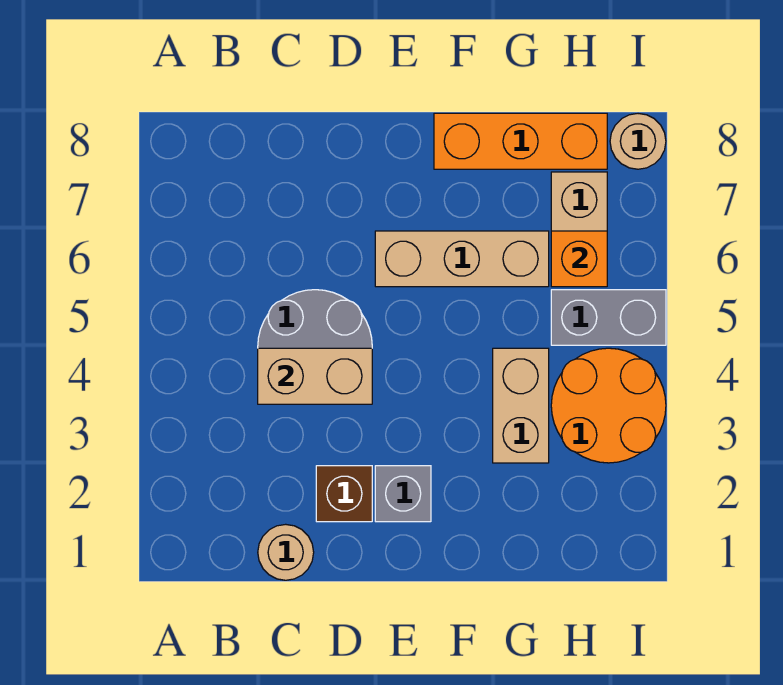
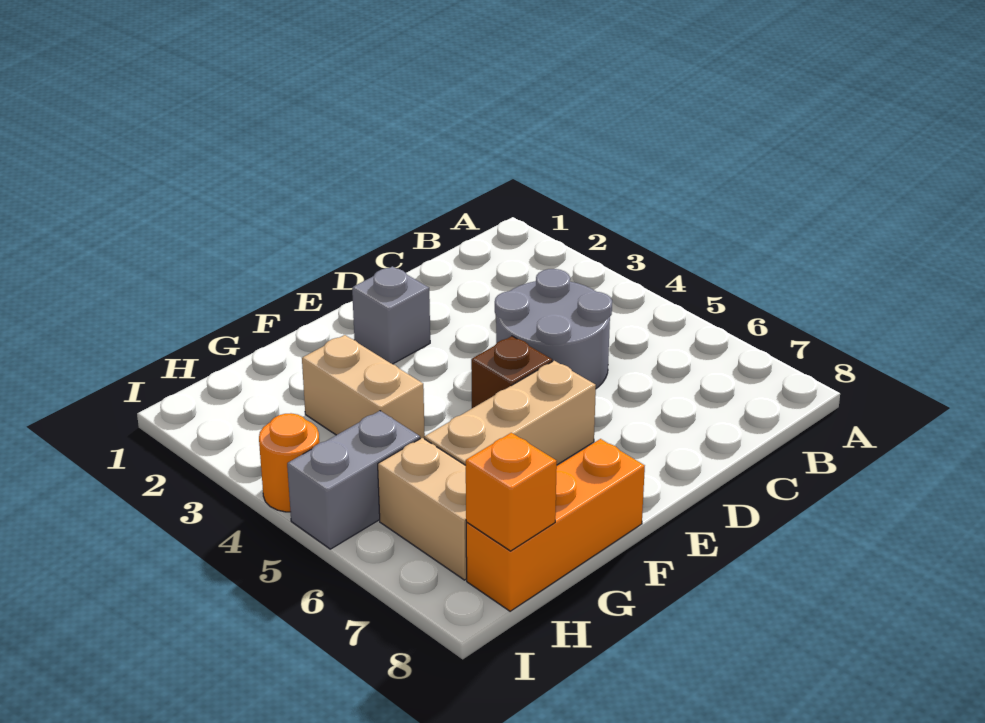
tan round brick C1 level 1 -> none
tan brick C4:D4 level 2 -> none
brown brick D2 level 1 -> brown brick E5 level 1
orange round brick H3:I4 level 1 -> orange round brick I4 level 1
orange brick H6 level 2 -> orange brick H8 level 2
tan round brick I8 level 1 -> none

